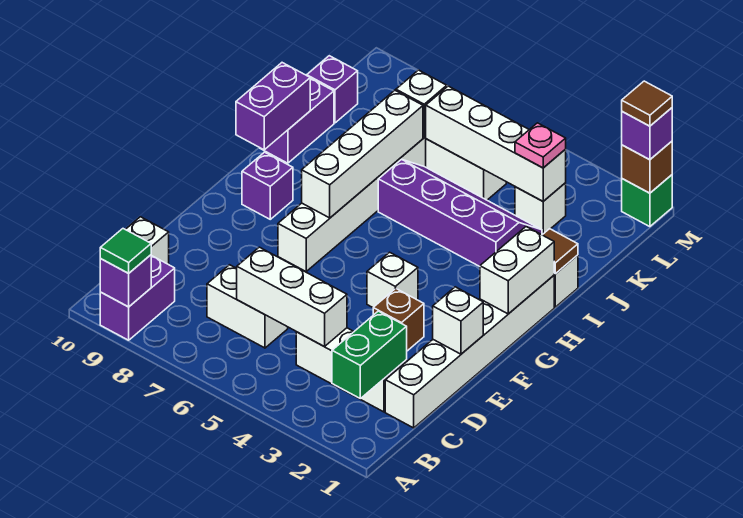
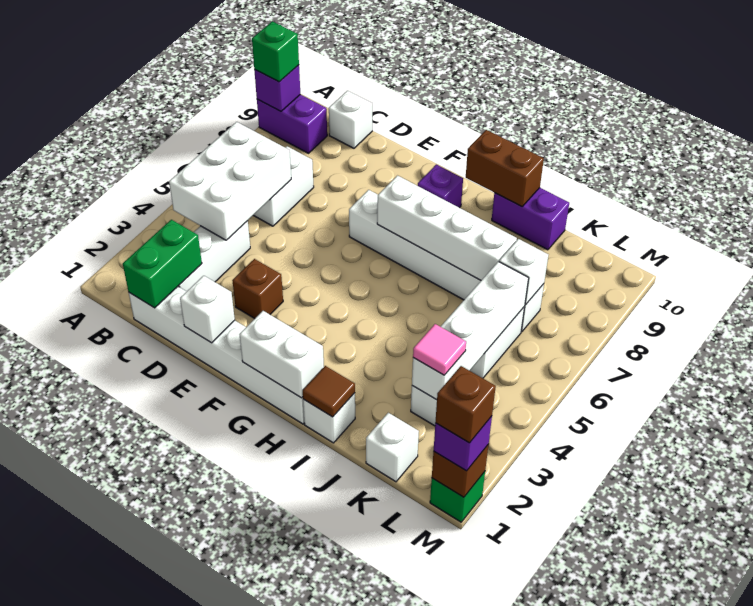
green tile A9 level 3 -> green brick A9 level 3
green brick B2:C2 level 2 -> green brick C1:C2 level 2
white brick C4:C6 level 2 -> white brick B4:C6 level 2
white brick F4 level 1 -> white brick K1 level 1
purple brick H10:I10 level 2 -> brown brick H10:I10 level 2
purple slope I3:J6 level 1 top I -> none
pink plate K3 level 3 -> pink tile K3 level 3
purple brick K10 level 1 -> none
brown tile M1 level 4 -> brown brick M1 level 4

